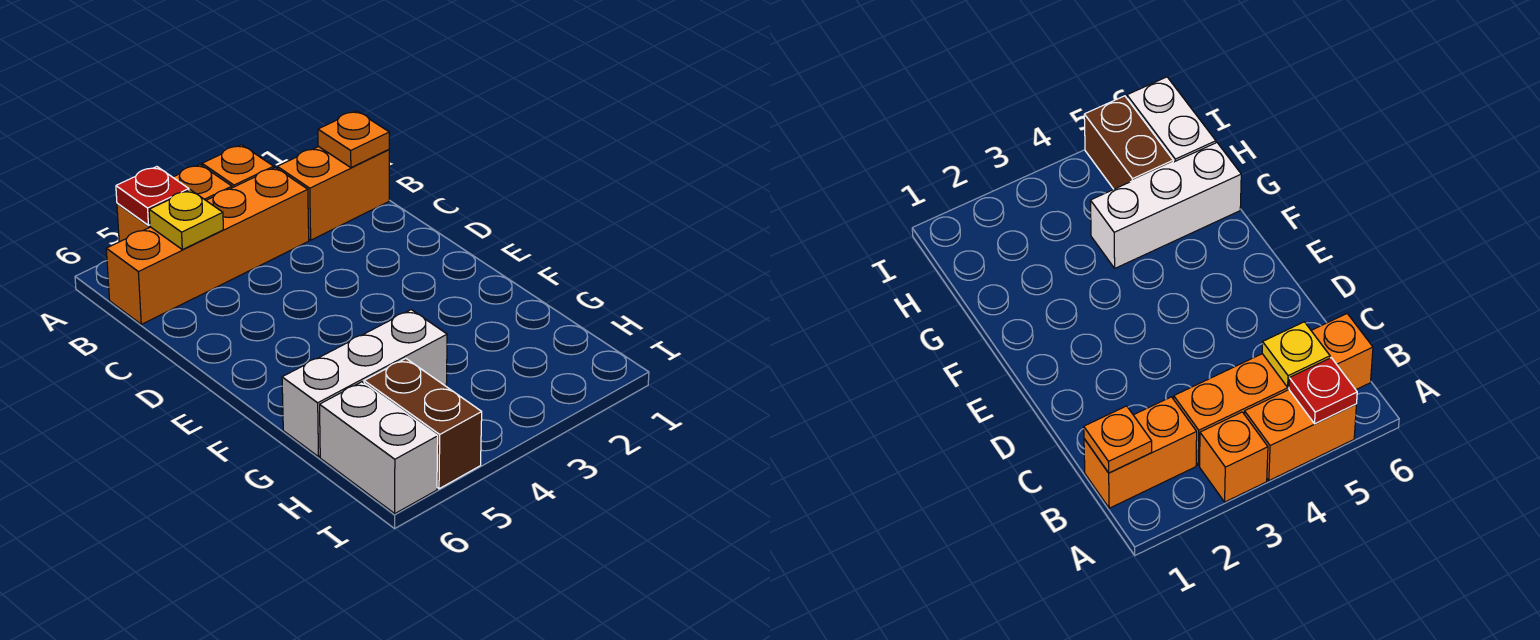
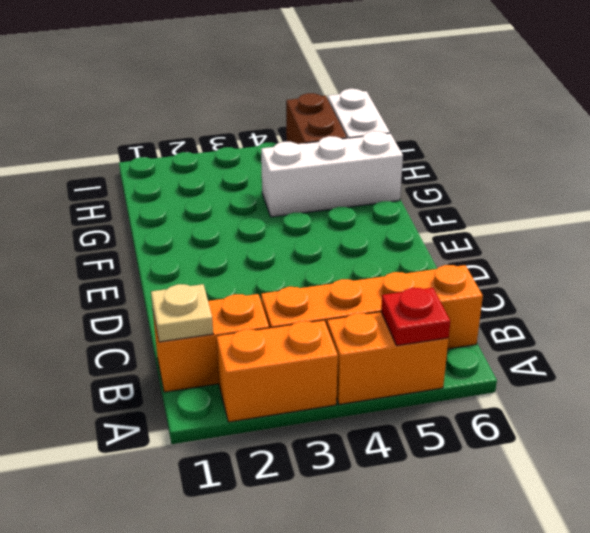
orange brick A3 level 1 -> orange brick A2:A3 level 1
orange plate B1 level 2 -> tan plate B1 level 2
yellow plate B5 level 2 -> none

